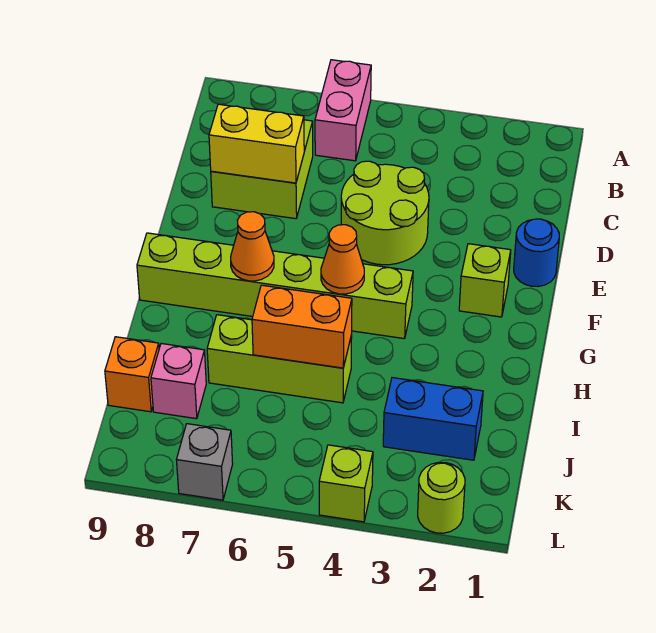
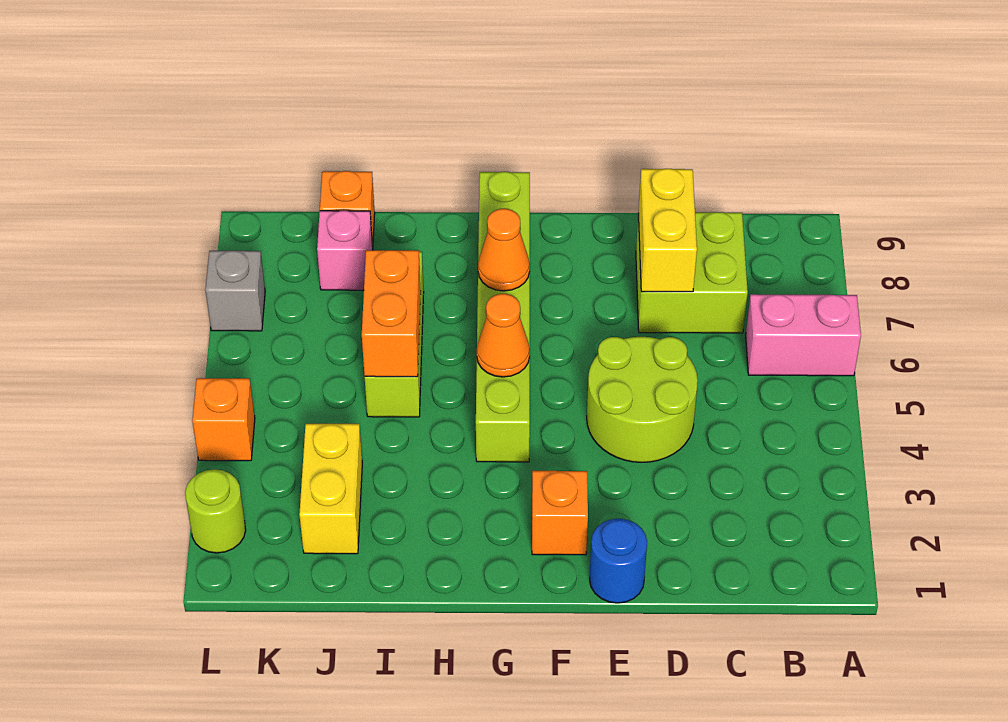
lime brick F2 level 1 -> orange brick F2 level 1
blue brick J2:J3 level 1 -> yellow brick J2:J3 level 1
lime brick L4 level 1 -> orange brick L4 level 1

